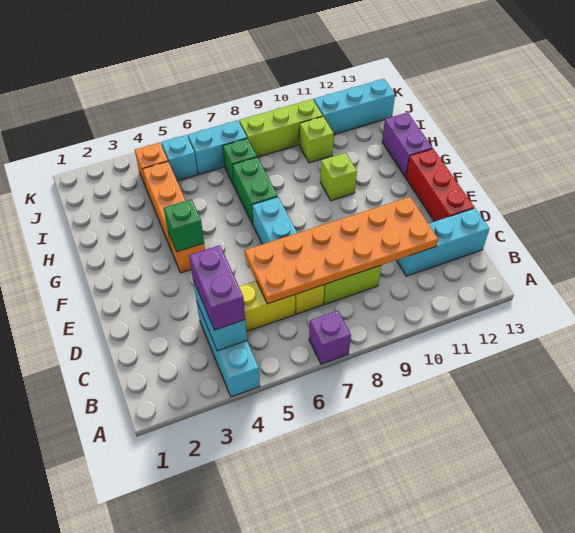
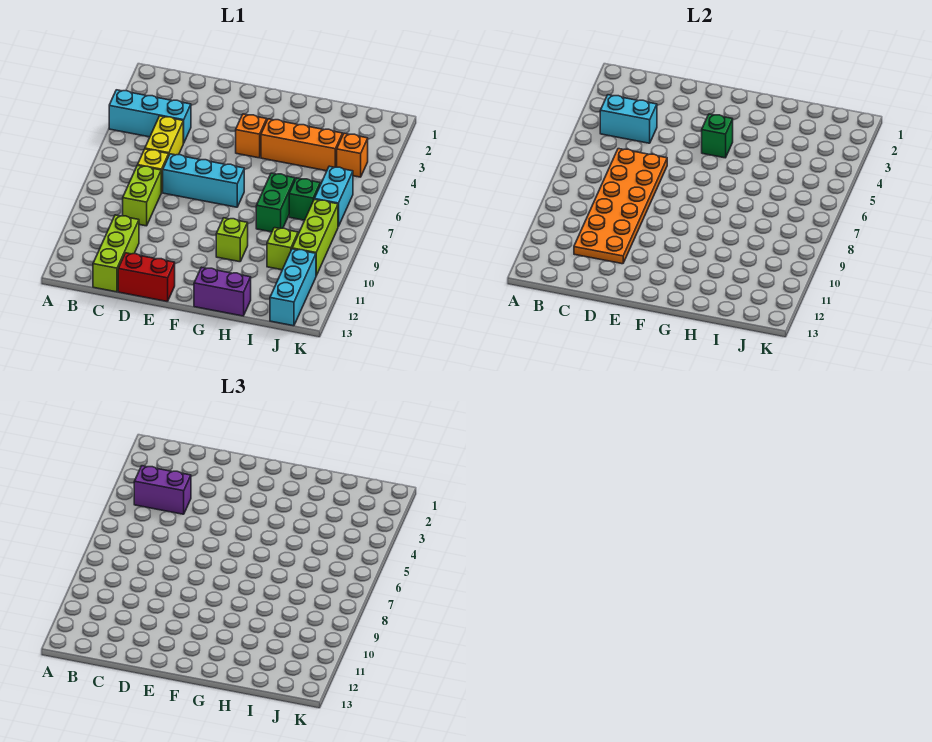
purple brick A7 level 1 -> none
cyan brick C11:C13 level 1 -> lime brick C11:C13 level 1
red brick D13:F13 level 1 -> red brick D13:E13 level 1
green brick G7:H7 level 1 -> green brick H7:H8 level 1
cyan brick J5 level 1 -> none

